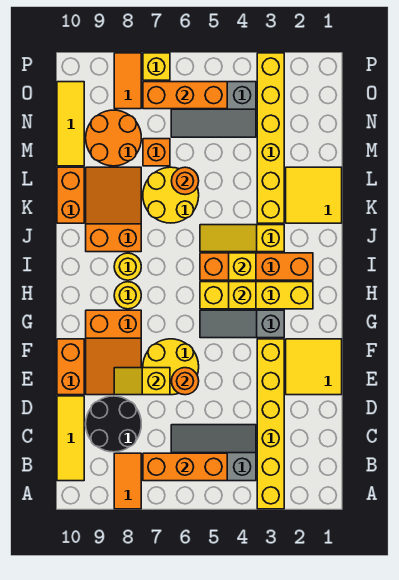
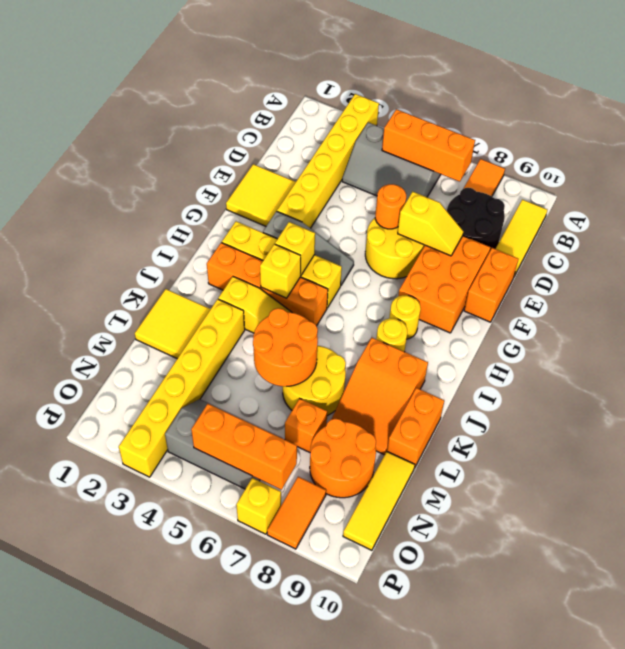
orange slope E8:G9 level 1 top G -> orange brick E8:G9 level 1
orange round brick L6 level 2 -> orange round brick K5:L6 level 2

